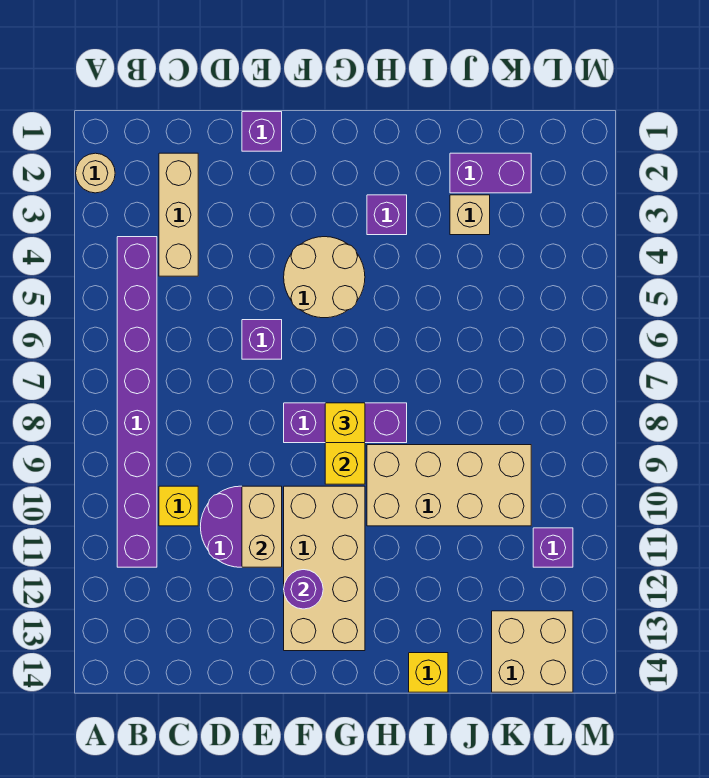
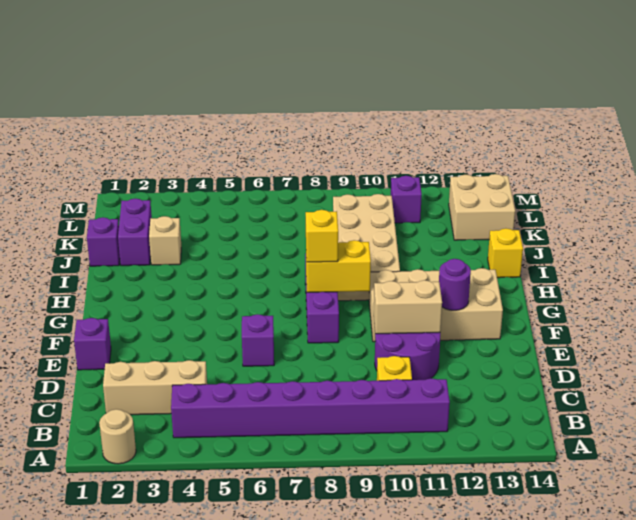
tan round brick F4:G5 level 1 -> none
purple brick H3 level 1 -> purple brick J1 level 1

